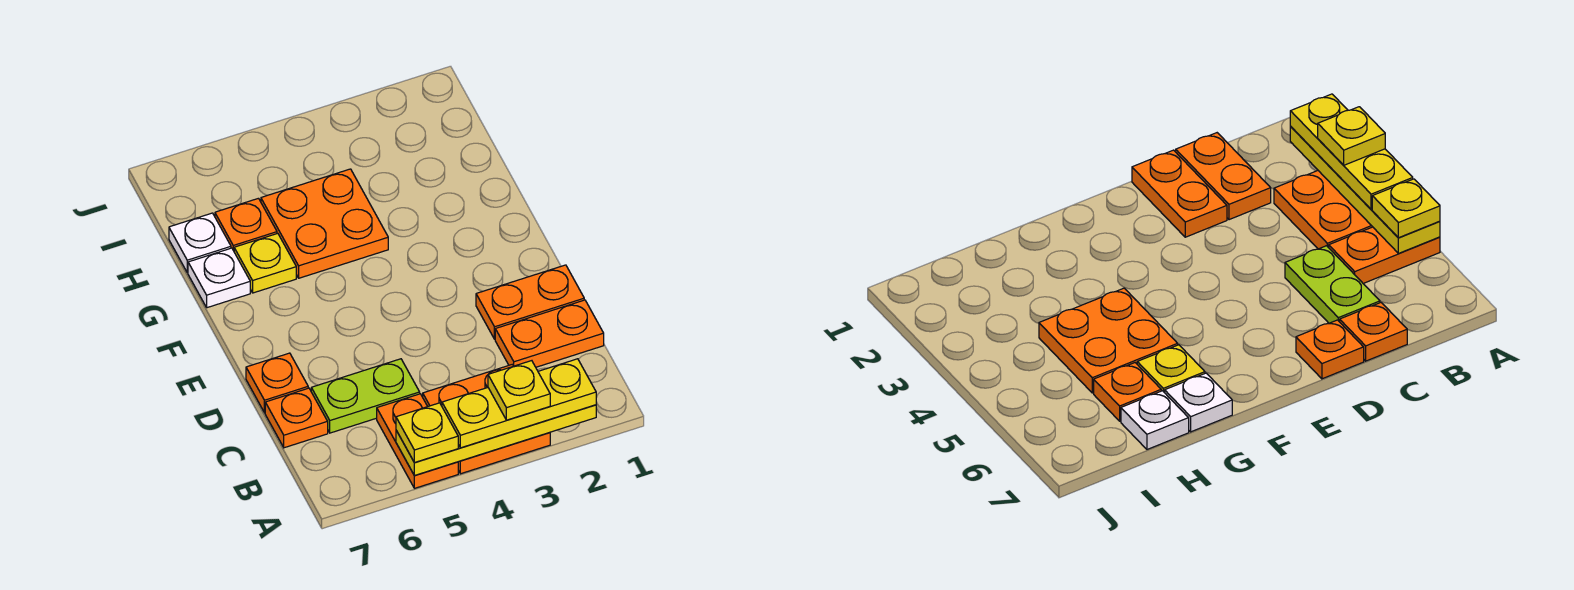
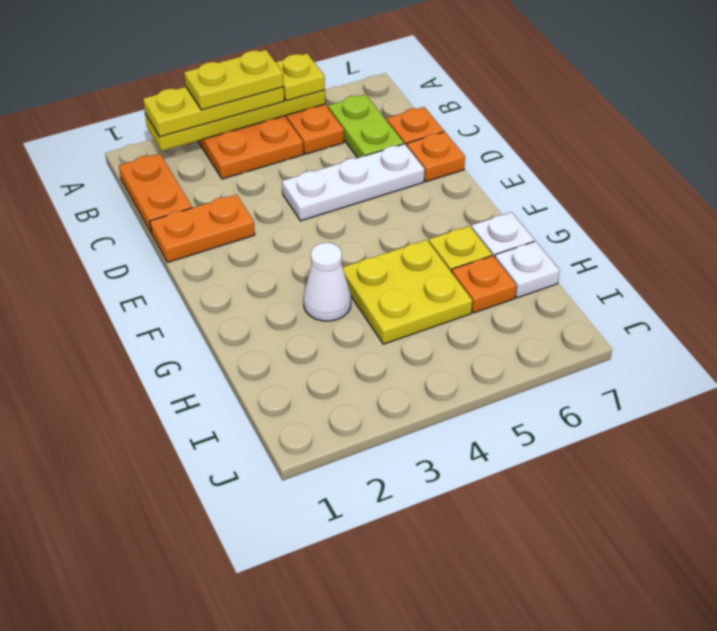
yellow plate A3 level 4 -> yellow plate A3:A4 level 4
orange plate C1:C2 level 1 -> orange plate B1:C1 level 1
lime plate C5:C6 level 1 -> lime plate B6:C6 level 1
none -> white plate D4:D6 level 1
none -> white cone G3 level 1
orange plate G4:H5 level 1 -> yellow plate G4:H5 level 1

